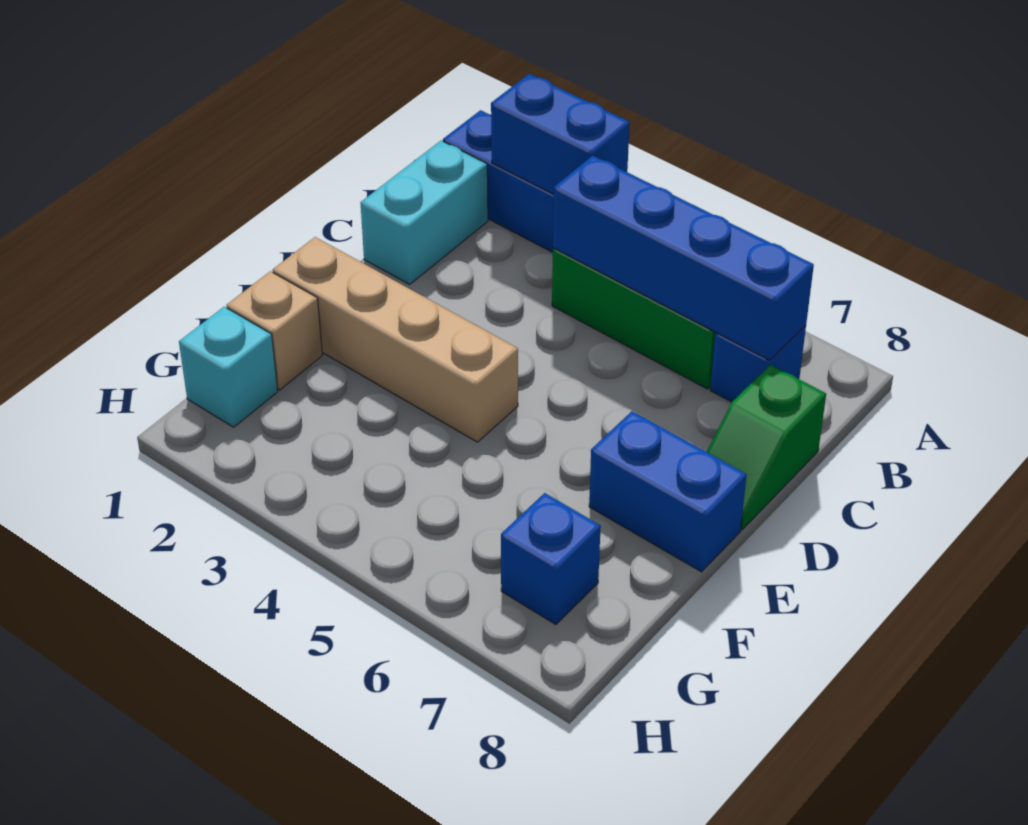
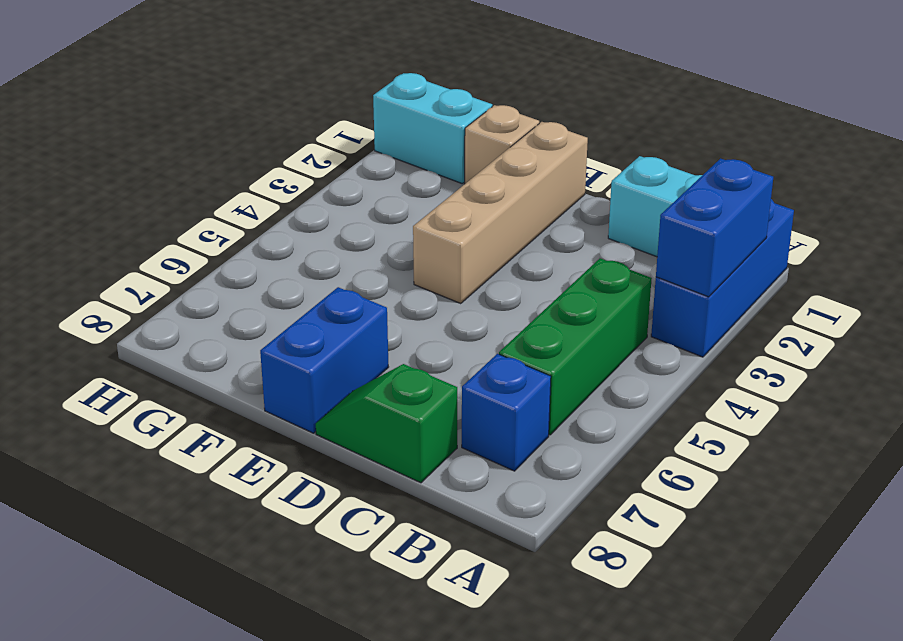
blue brick B4:B7 level 2 -> none
cyan brick G1 level 1 -> cyan brick G1:H1 level 1
blue brick G7 level 1 -> none

